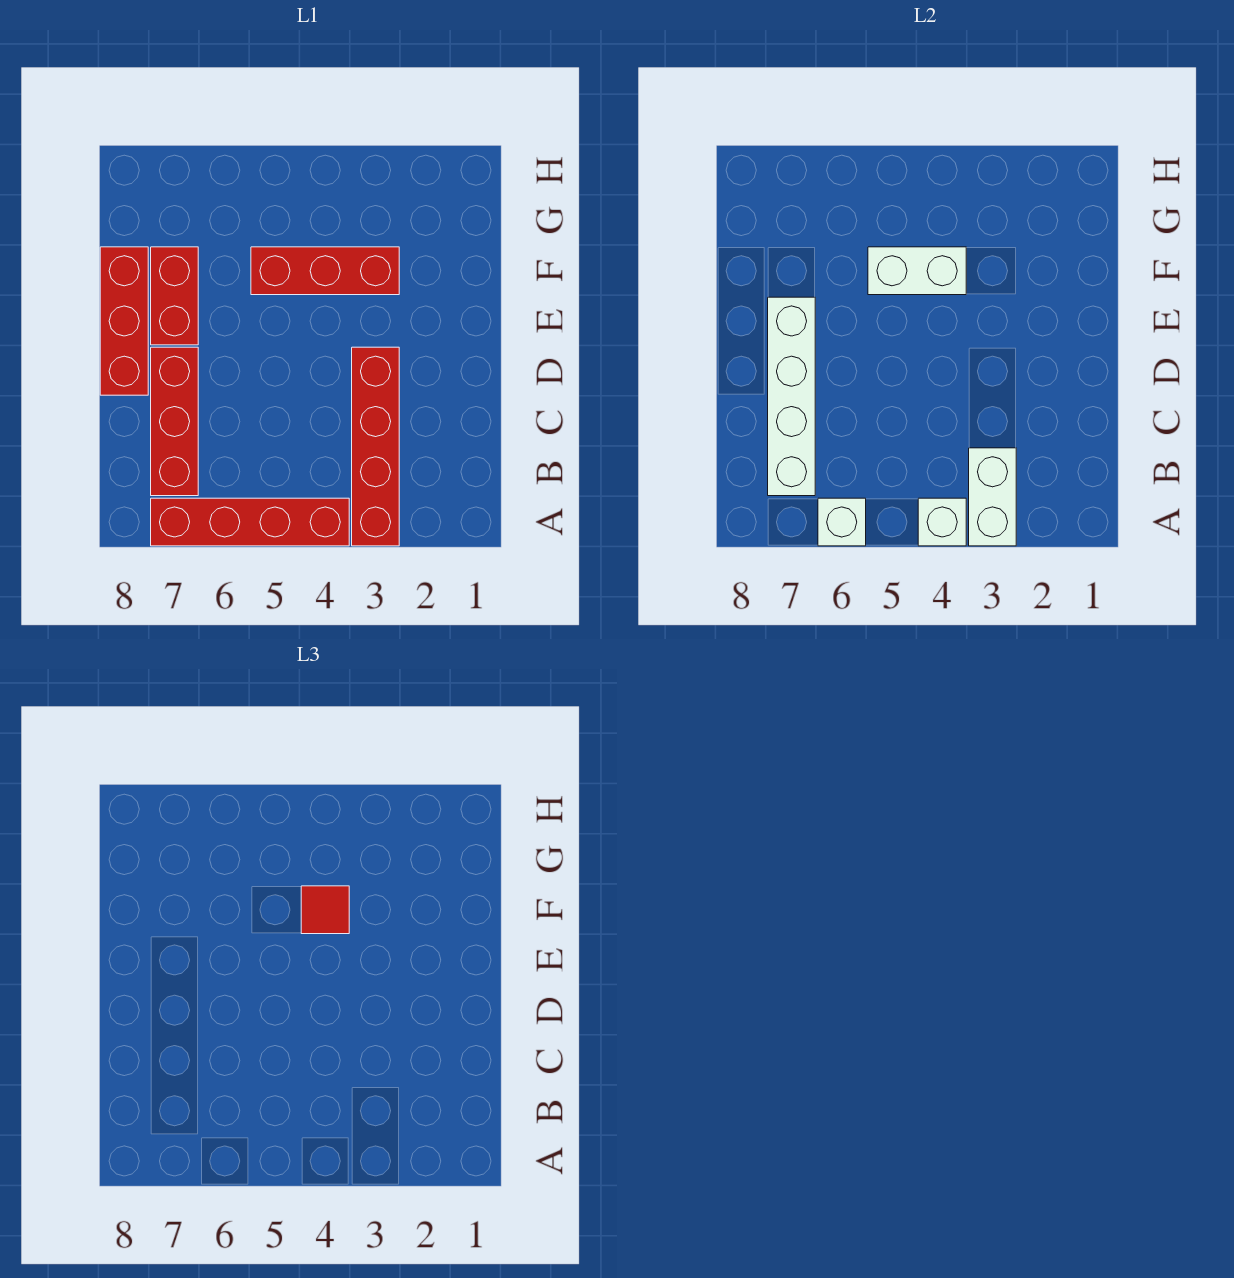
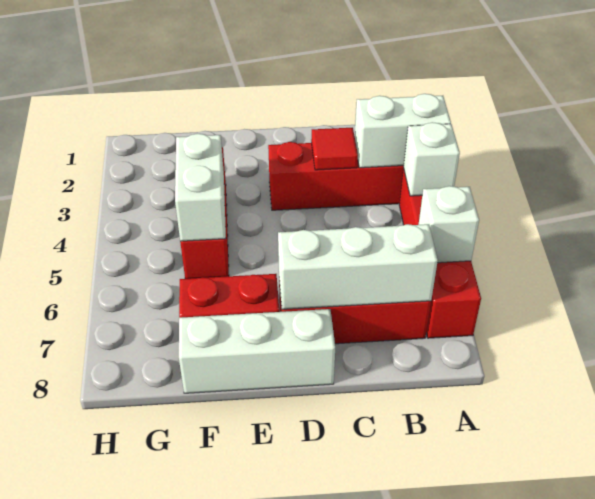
white brick B7:E7 level 2 -> white brick B7:D7 level 2
red brick D8:F8 level 1 -> white brick D8:F8 level 1
red tile F4 level 3 -> red tile C3 level 2

